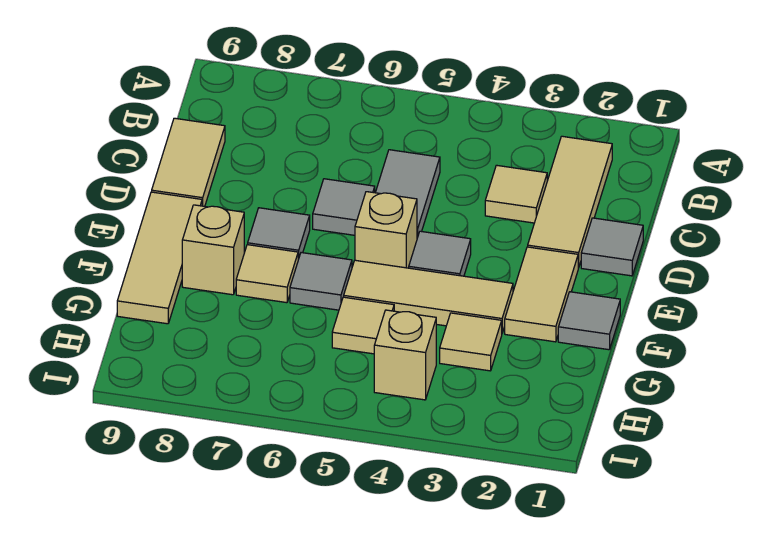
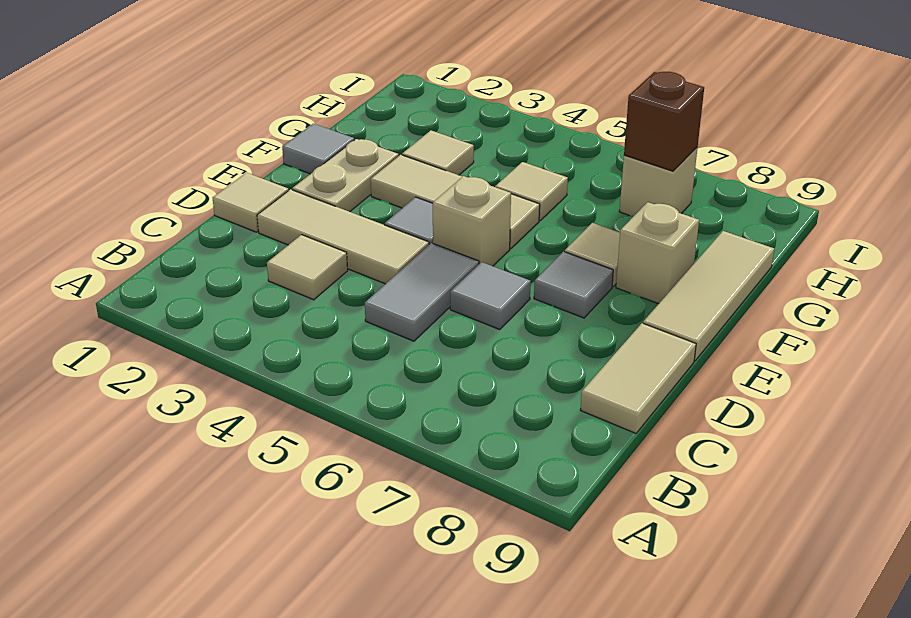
tan tile B2:D2 level 1 -> tan tile D2:D4 level 1
grey tile D1 level 1 -> tan tile D1 level 1
tan tile E2:F2 level 1 -> tan plate E2:F2 level 1
grey tile F6 level 1 -> none
tan brick H4 level 1 -> tan brick H7 level 1
none -> brown brick H7 level 2

